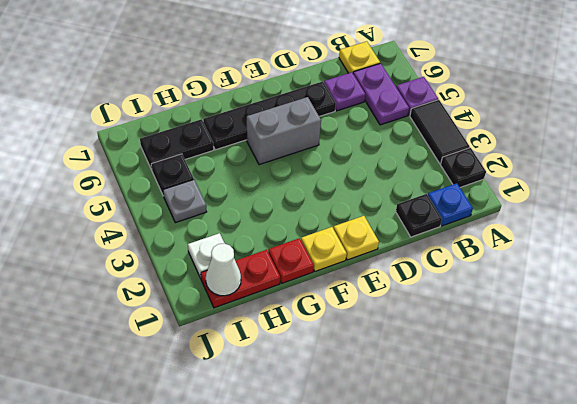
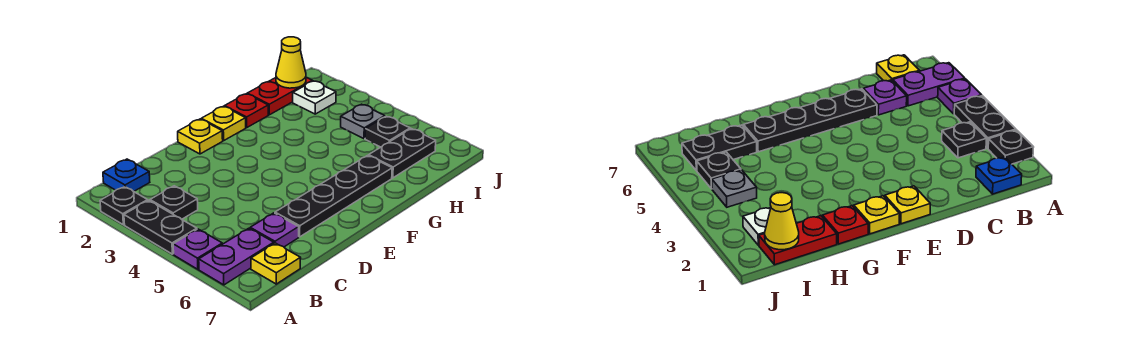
black tile A3:A4 level 1 -> black plate A3:A4 level 1
purple plate B5:B6 level 1 -> purple plate A6:B6 level 1
black plate C1 level 1 -> black plate B3 level 1
grey brick E5:F5 level 1 -> none
white cone I1 level 2 -> yellow cone I1 level 2

